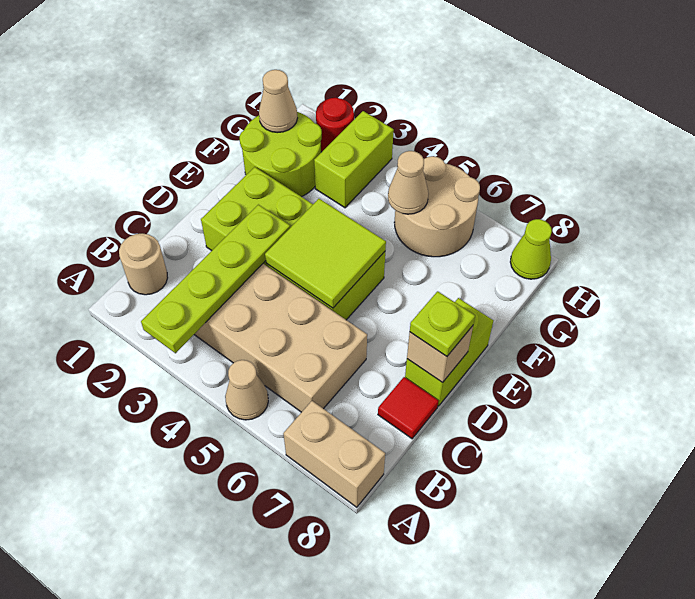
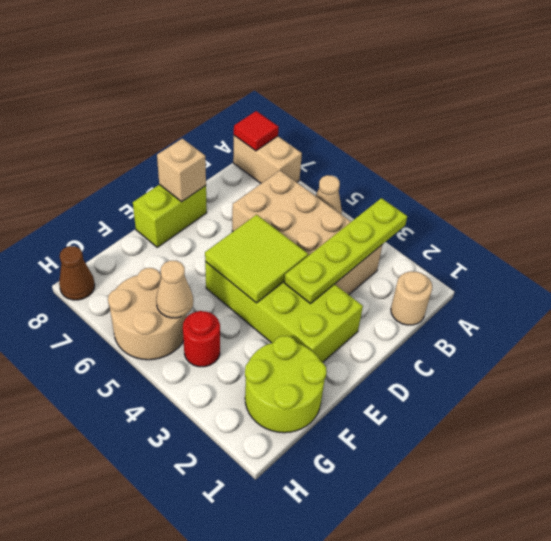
red tile C8 level 1 -> red tile A8 level 2
lime plate D8 level 3 -> none
tan cone G1 level 2 -> none
lime brick G3:H3 level 1 -> none
red round brick H2 level 1 -> red round brick G4 level 1
lime cone H8 level 1 -> brown cone H8 level 1

